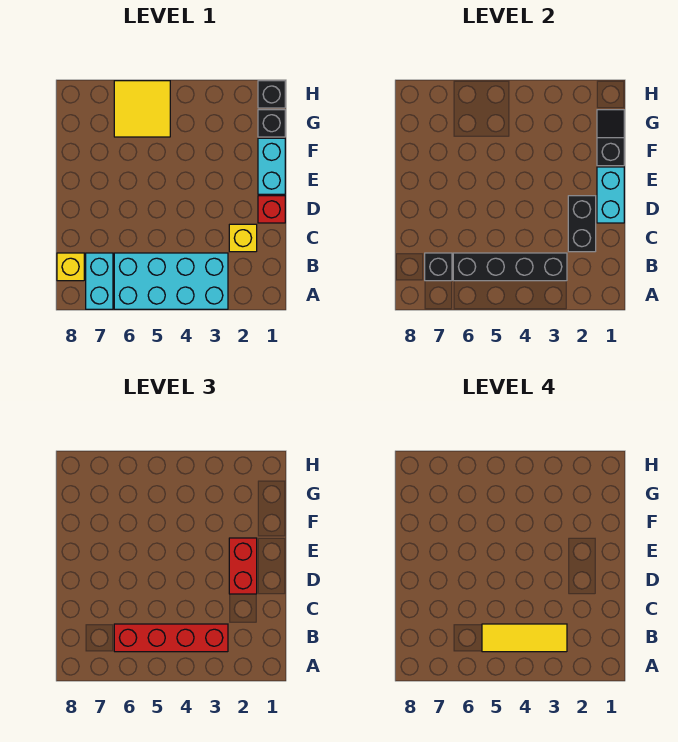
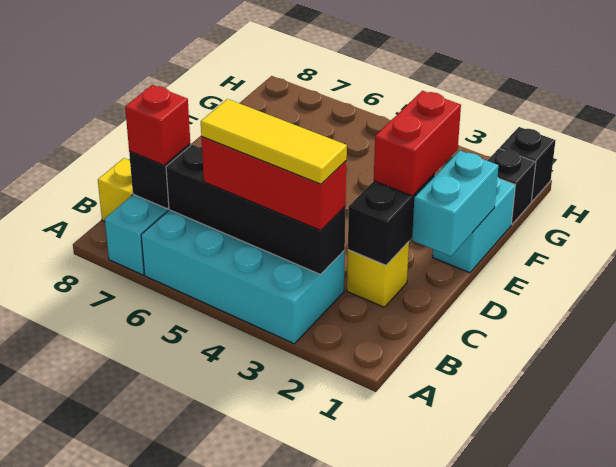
red brick B3:B6 level 3 -> red brick B3:B5 level 3
red brick D1 level 1 -> red brick B7 level 3
black slope F1:G1 level 2 top F -> none
yellow tile G5:H6 level 1 -> none

